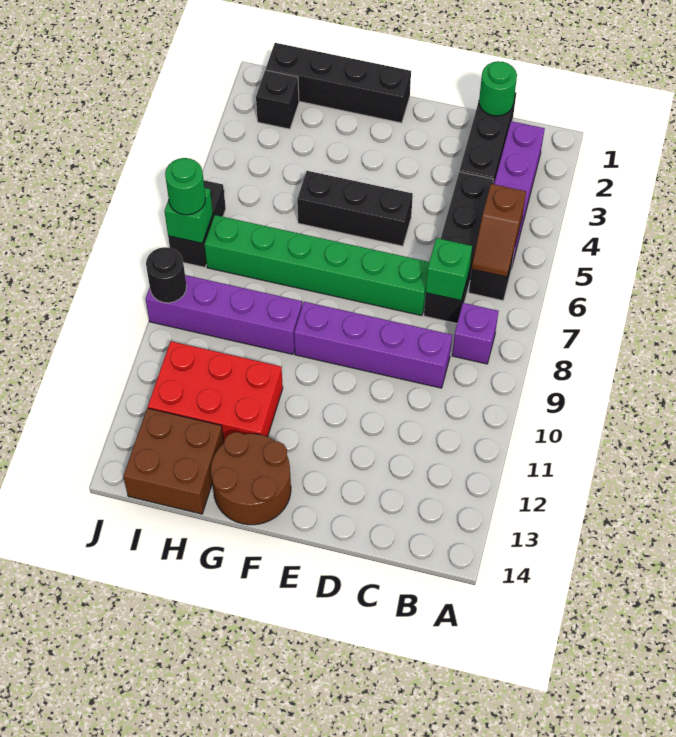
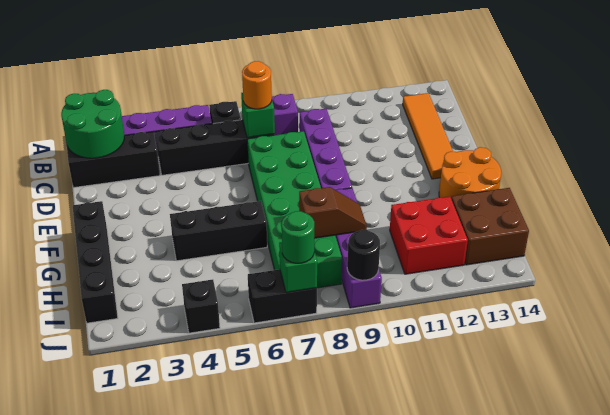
brown slope B5:B6 level 2 top 5 -> brown slope H8:H9 level 2 top 8
none -> orange tile B13:E13 level 1
green round brick C1 level 2 -> green round brick B1:C2 level 2
none -> orange round brick C7 level 3
green brick D7:I7 level 1 -> green brick D7:I8 level 1
black brick E5:G5 level 1 -> black brick G4:G6 level 1
brown round brick F13:G14 level 1 -> orange round brick F13:G14 level 1
red brick G11:I12 level 1 -> red brick H11:I12 level 1
black brick I2 level 1 -> black brick J4 level 1

